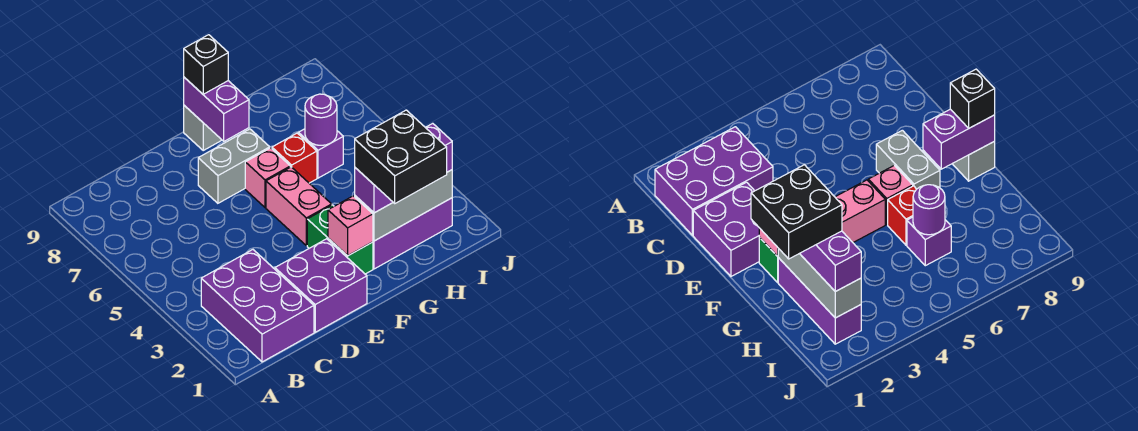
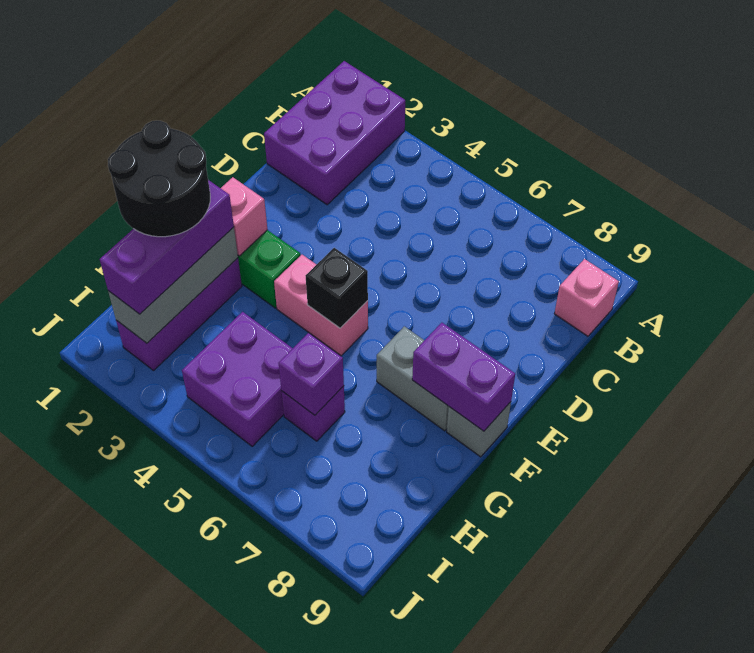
purple brick B1:C3 level 1 -> purple brick A1:C2 level 1
purple brick D1:E2 level 1 -> purple brick H4:I5 level 1
grey brick E7:F7 level 1 -> grey brick F7:F8 level 1
pink brick F6 level 1 -> pink brick B9 level 1
black brick F9 level 3 -> black brick F5 level 2
black brick G1:H2 level 4 -> black round brick G1:H2 level 4
red brick G6 level 1 -> none
purple round brick H6 level 2 -> purple brick H6 level 2

